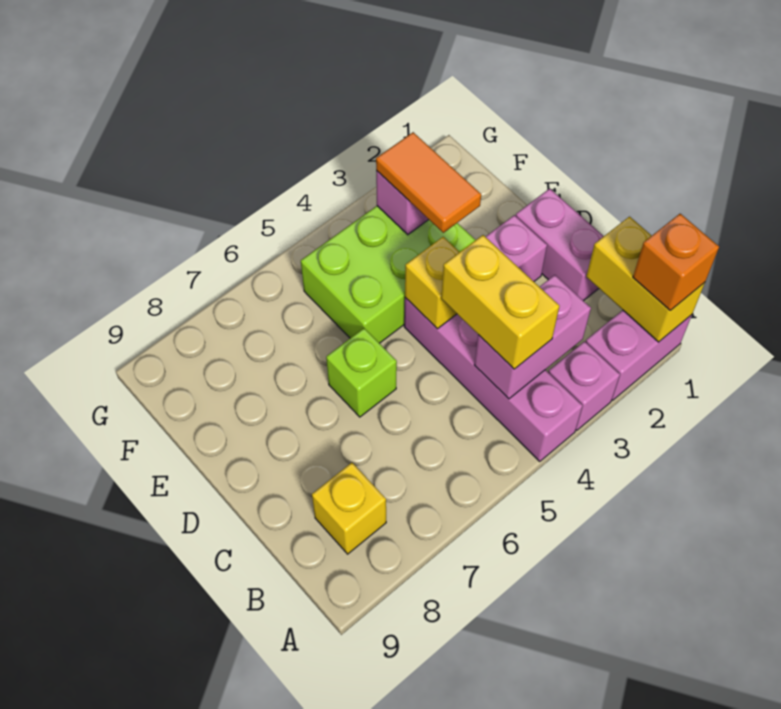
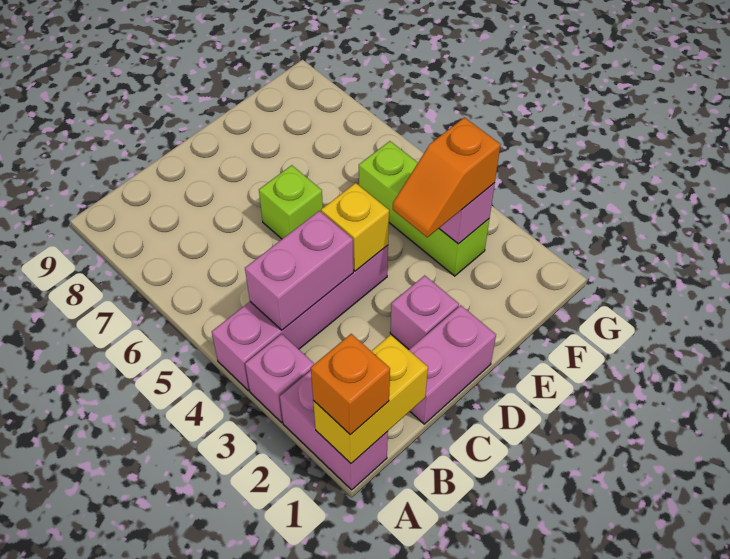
pink brick B3:B4 level 2 -> pink brick B4:C4 level 2
yellow brick B4:C4 level 3 -> none
yellow brick B8 level 1 -> none
lime brick E3:F5 level 1 -> lime brick F3:F5 level 1
orange tile E3:F3 level 3 -> orange slope E3:F3 level 3 top F

